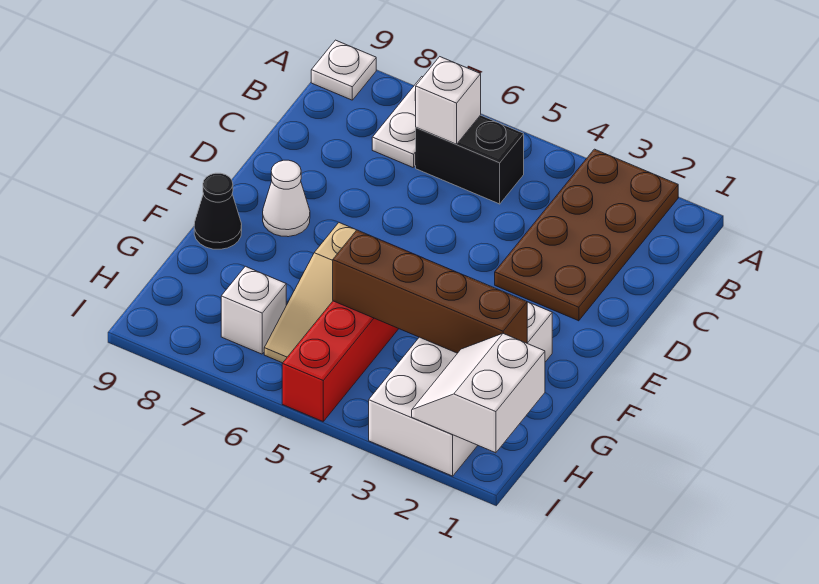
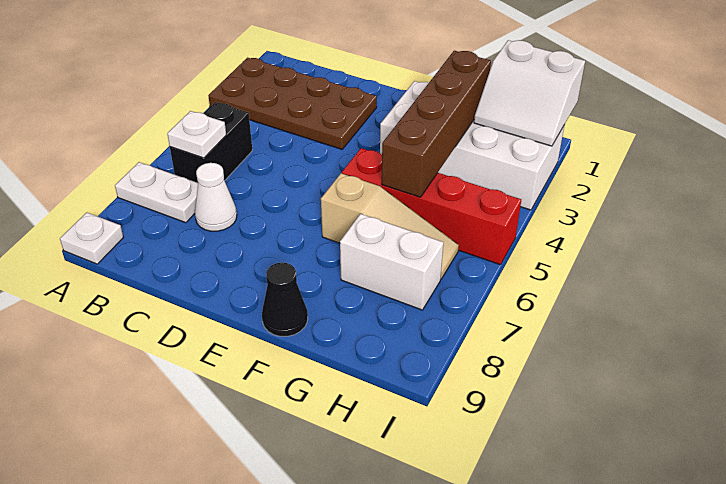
white brick B6 level 2 -> white plate B6 level 2
white cone E8 level 1 -> white cone C7 level 1
white brick H7 level 1 -> white brick G7:H7 level 1

